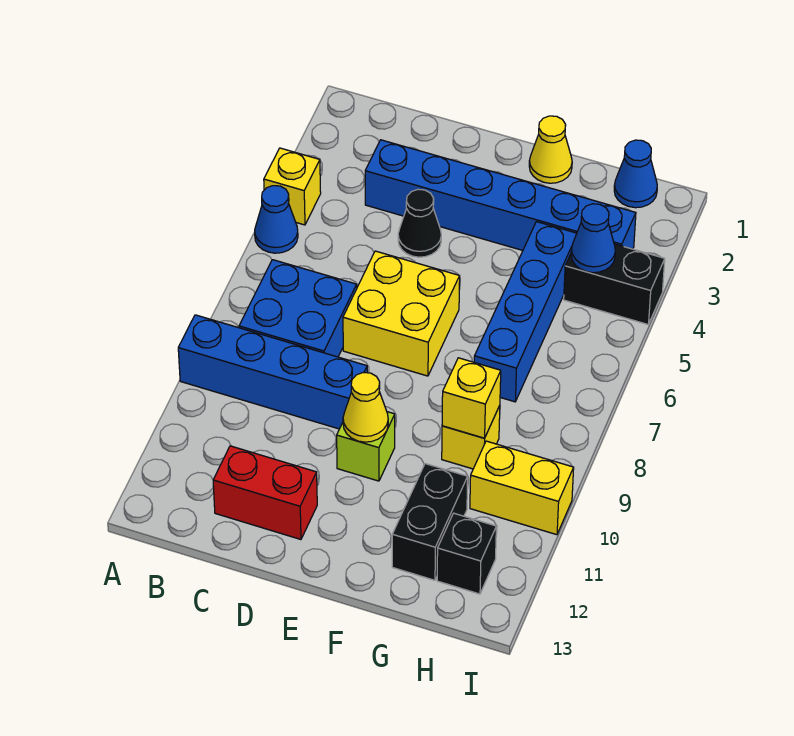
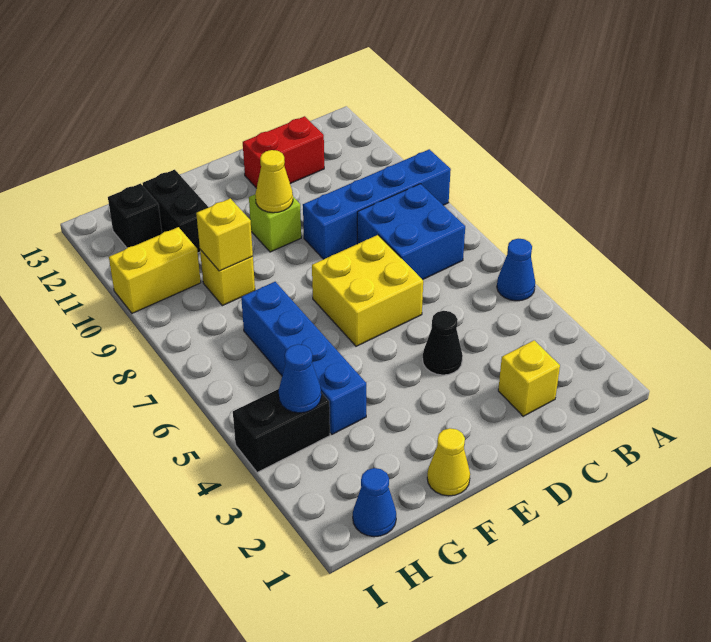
yellow brick A4 level 1 -> yellow brick C2 level 1
blue brick C3:H3 level 1 -> none

